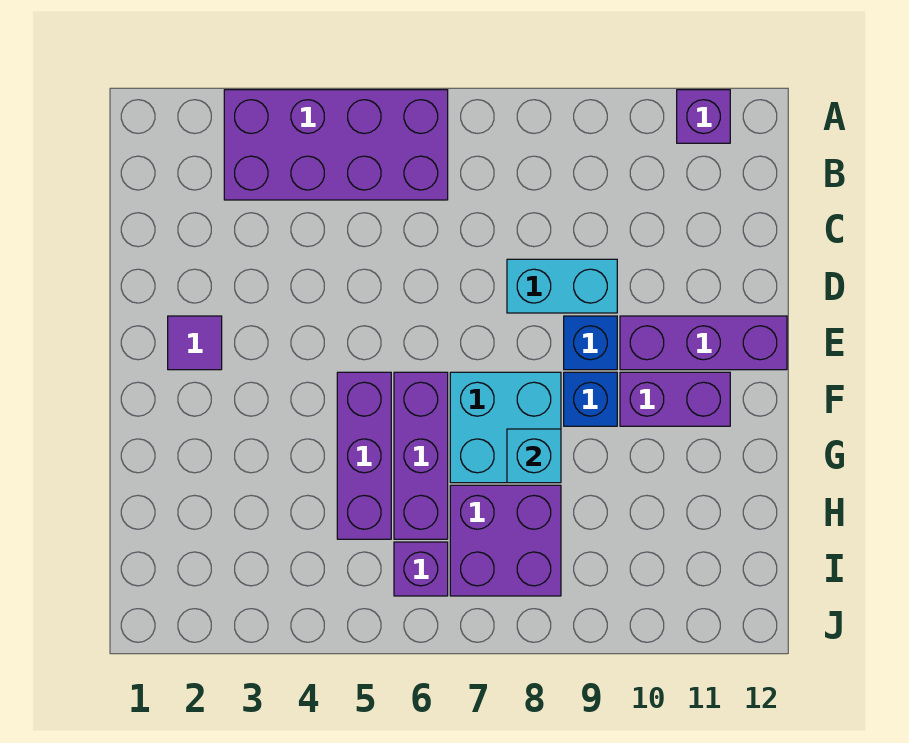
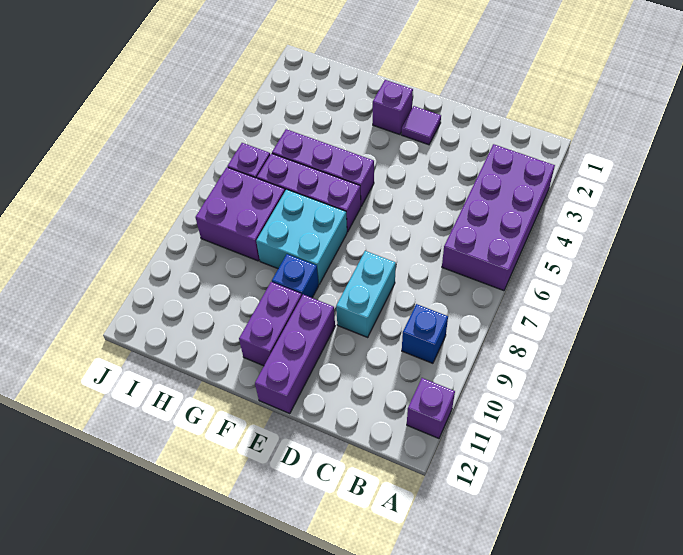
blue brick E9 level 1 -> blue brick B9 level 1
none -> purple brick F2 level 1
cyan brick G8 level 2 -> none

